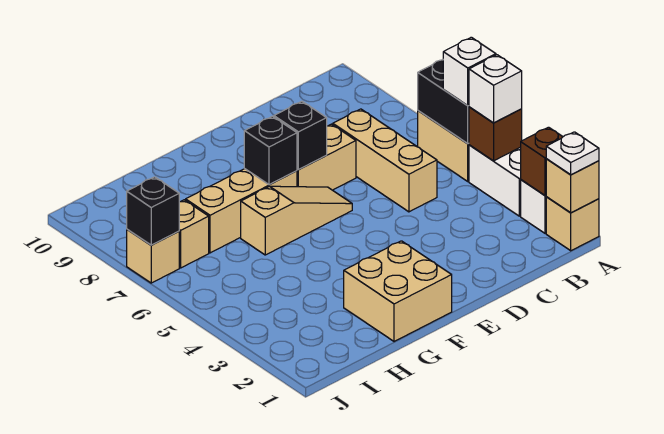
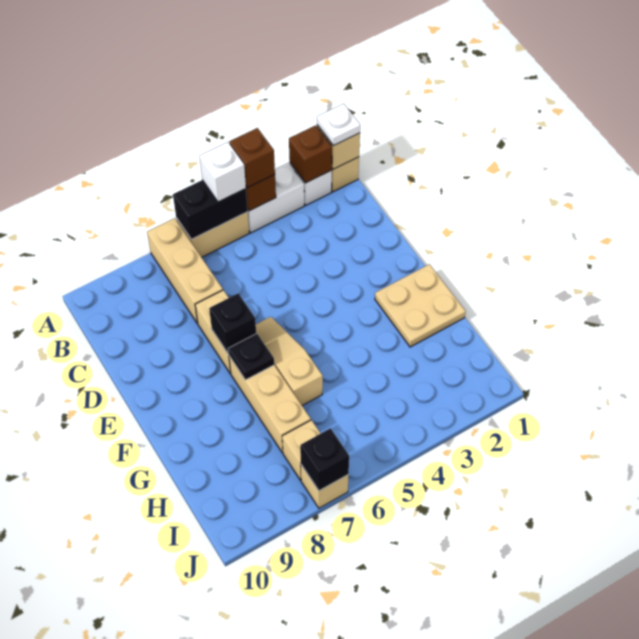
white brick A4 level 3 -> brown brick A4 level 3
tan brick C5:C7 level 1 -> tan brick A7:C7 level 1
tan brick F1:G2 level 1 -> tan plate F1:G2 level 1
black brick F7 level 2 -> black plate F7 level 2

